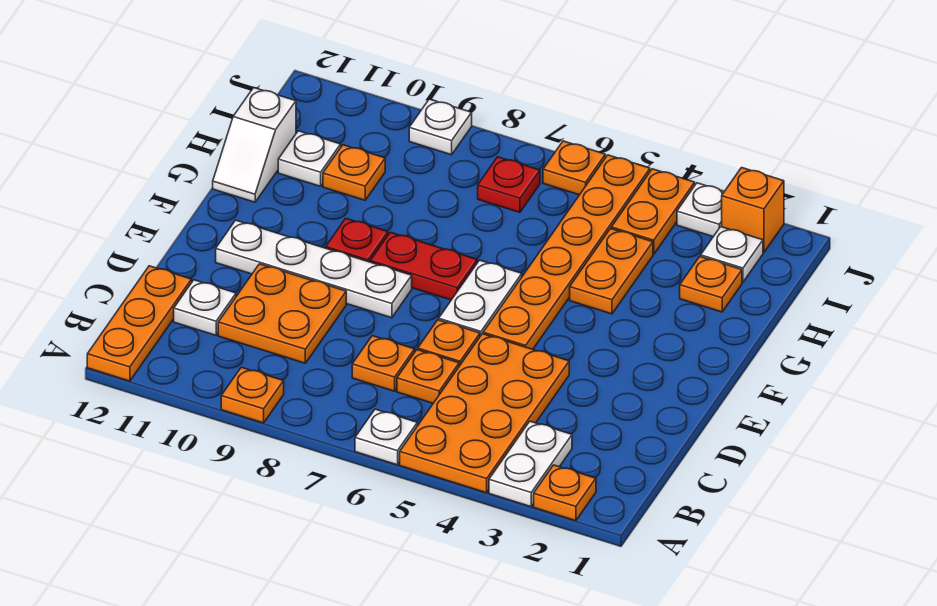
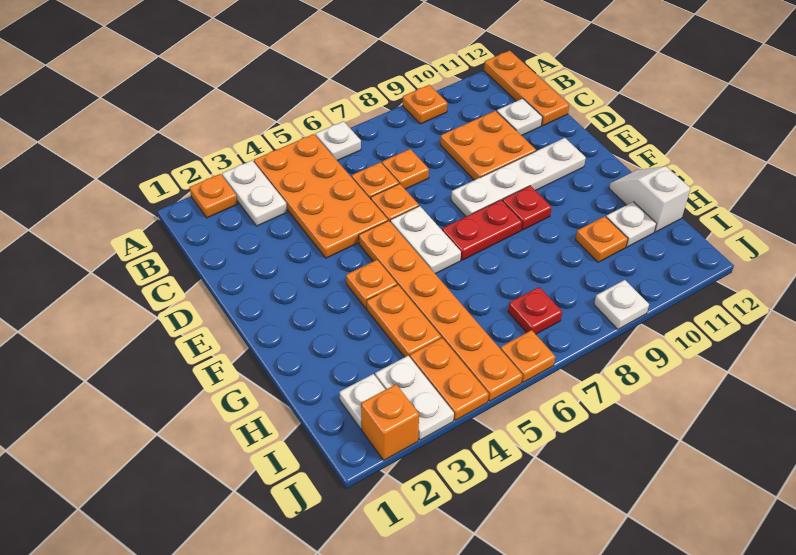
orange plate H2 level 1 -> orange plate F4 level 1
white plate J3 level 1 -> white plate I3:J3 level 1

